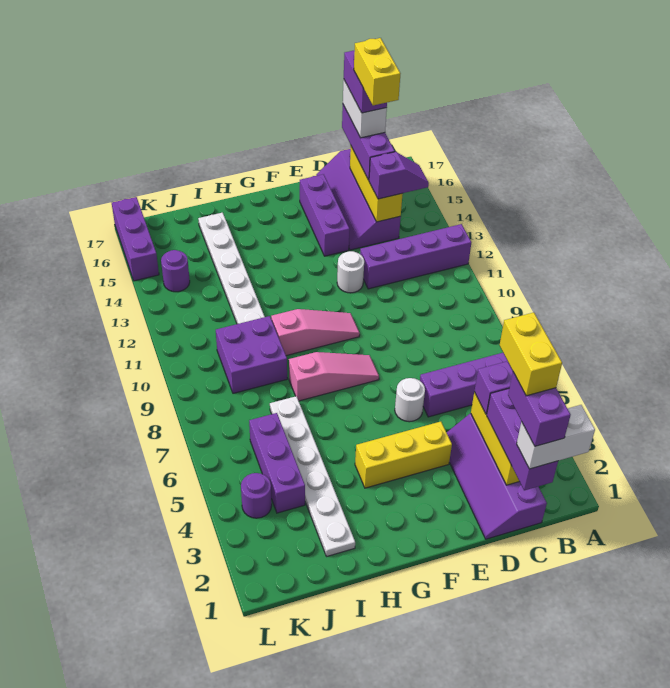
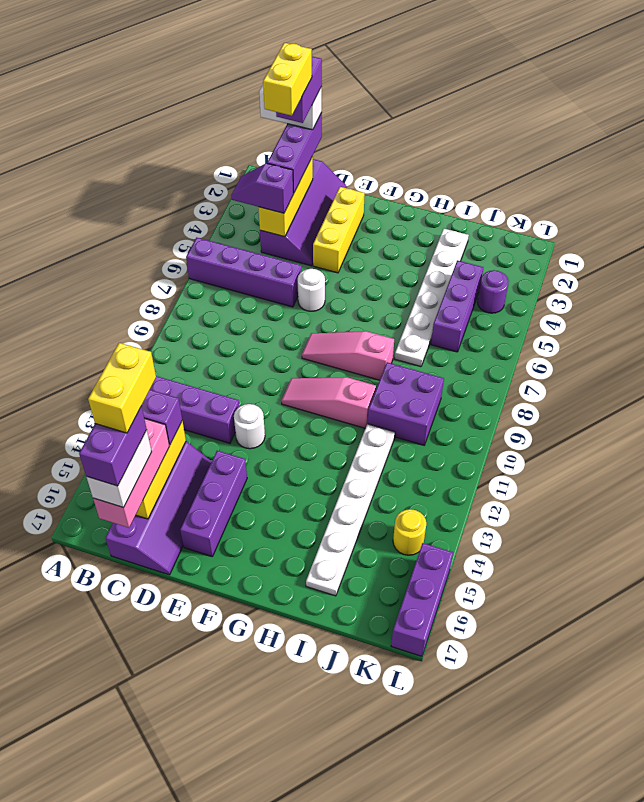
purple brick C15:C17 level 3 -> pink brick C15:C17 level 3
yellow brick E4:G4 level 1 -> yellow brick E2:E4 level 1
purple round brick K14 level 1 -> yellow round brick K14 level 1

